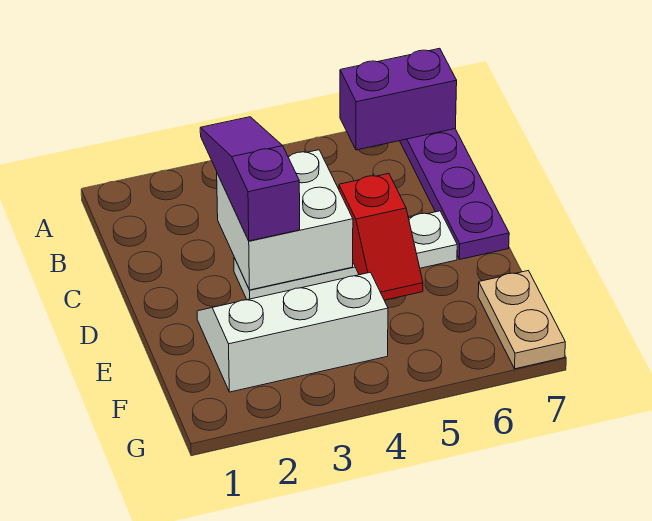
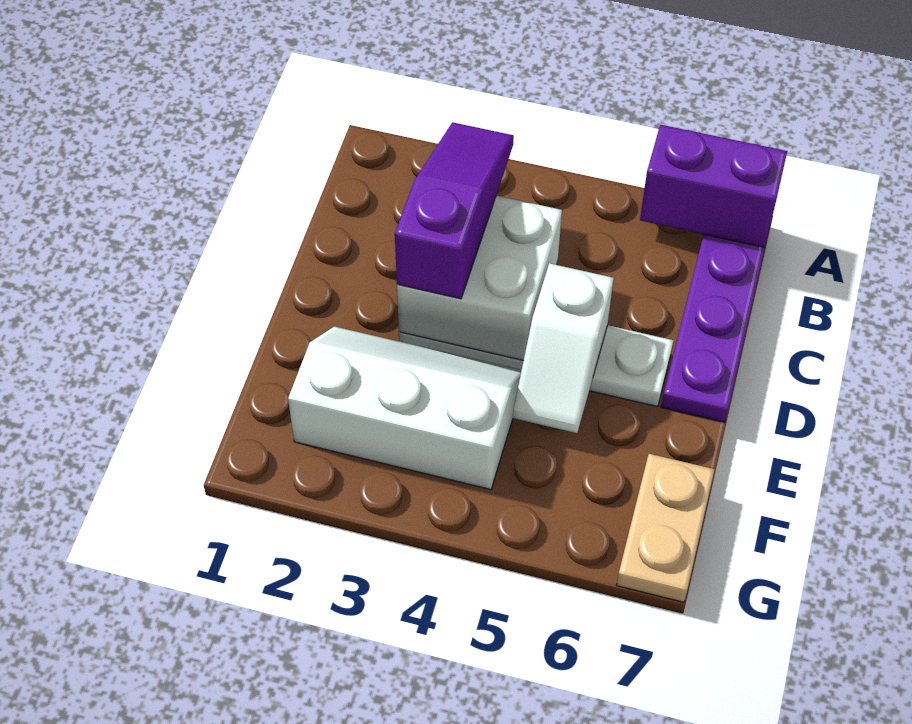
red slope D5:E5 level 2 top D -> white slope D5:E5 level 2 top D

